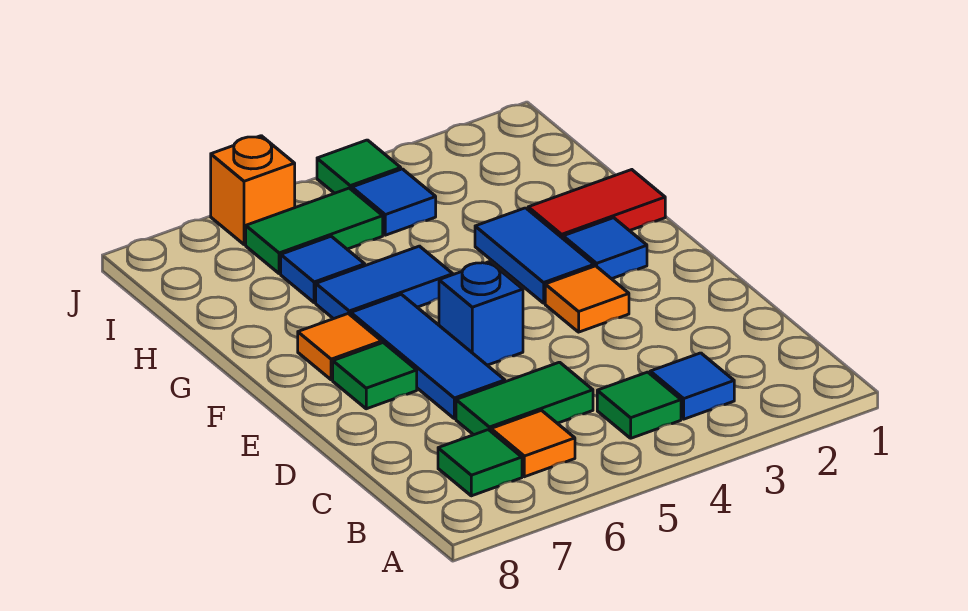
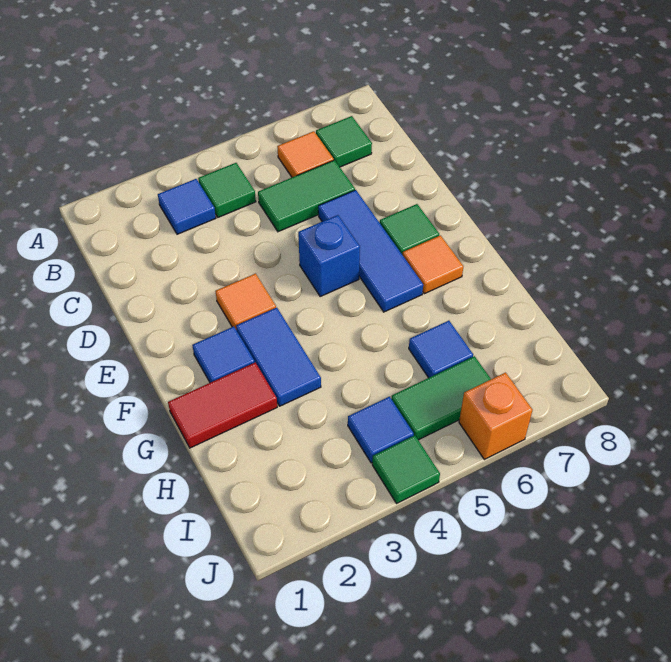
blue tile G5:G6 level 1 -> none

